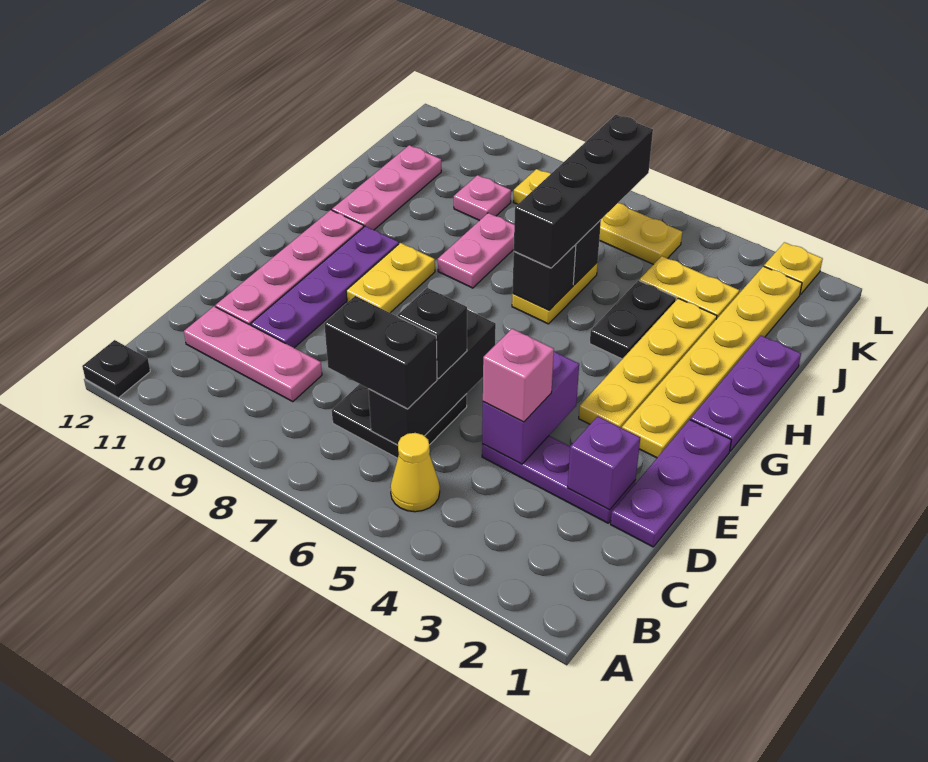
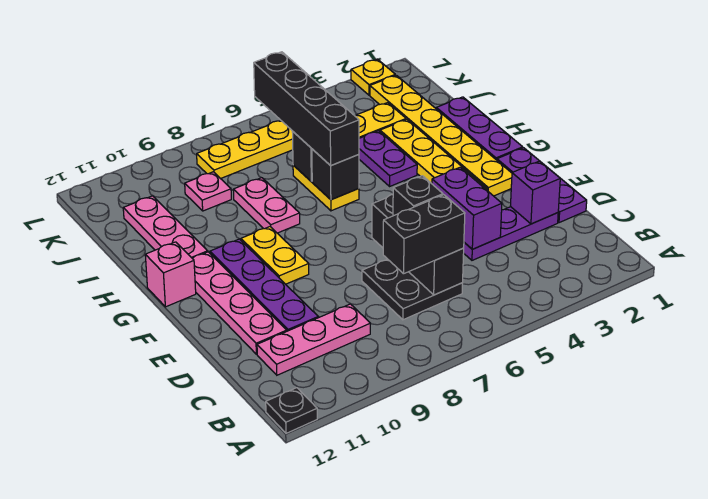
yellow cone B5 level 1 -> none
pink brick D4 level 3 -> pink brick G12 level 1
black plate H4:I4 level 1 -> purple plate H4:I4 level 1

